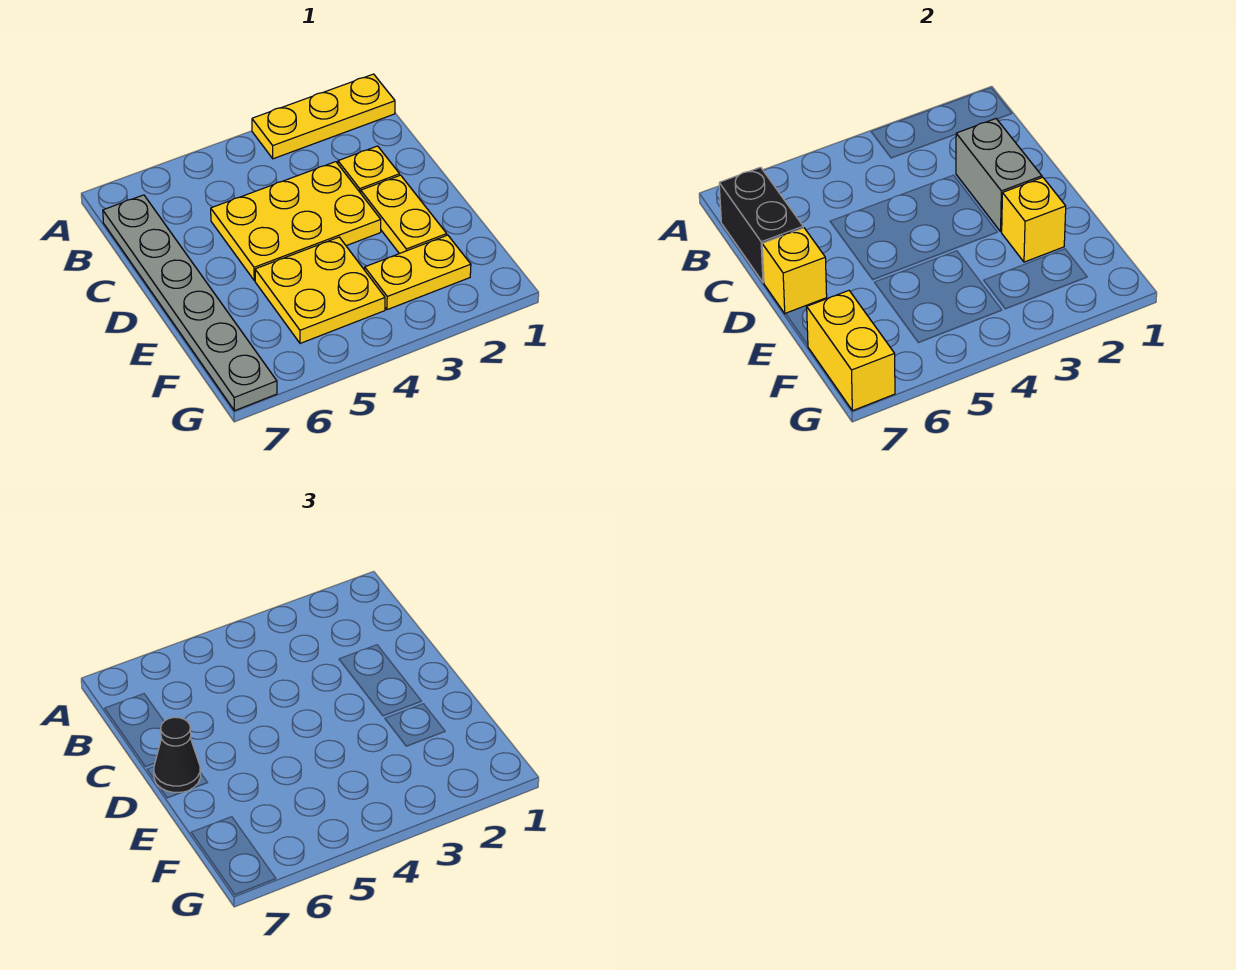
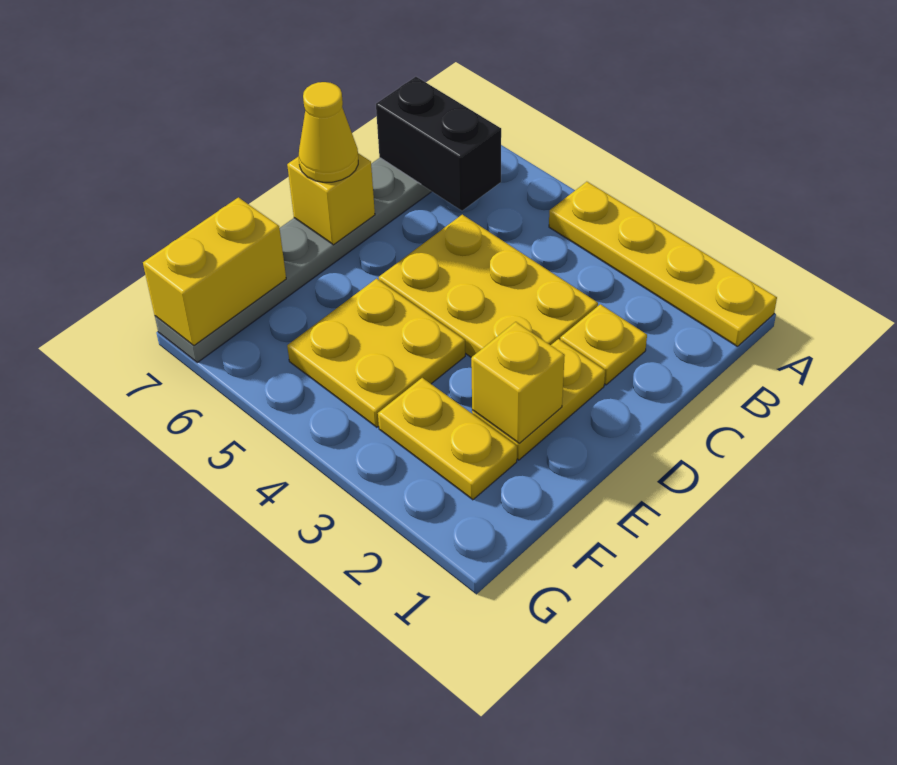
yellow plate A1:A3 level 1 -> yellow plate A1:A4 level 1
black brick B7:C7 level 2 -> black brick B6:B7 level 2
grey brick C2:D2 level 2 -> none
black cone D7 level 3 -> yellow cone D7 level 3

